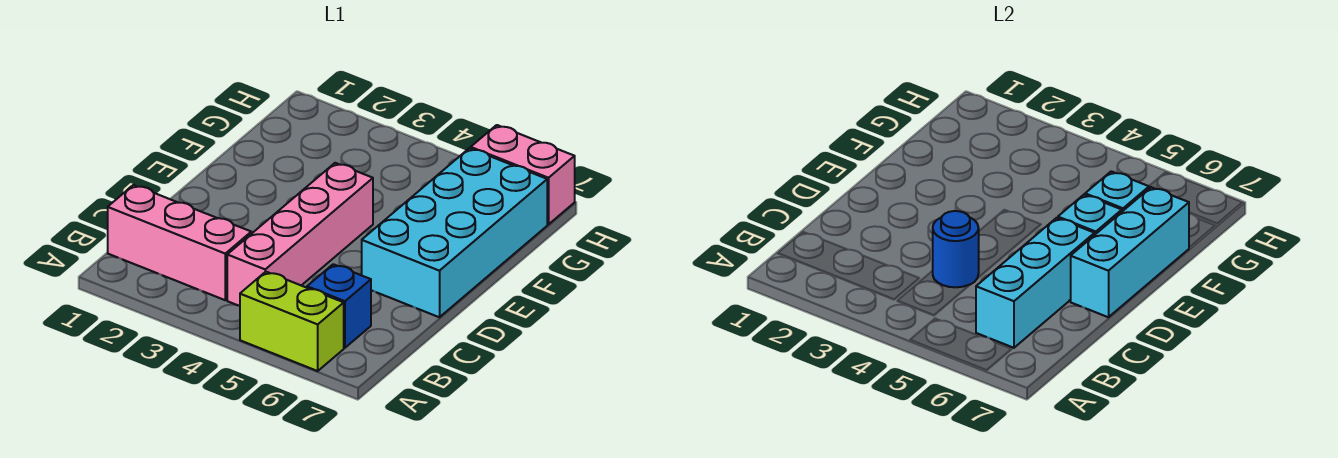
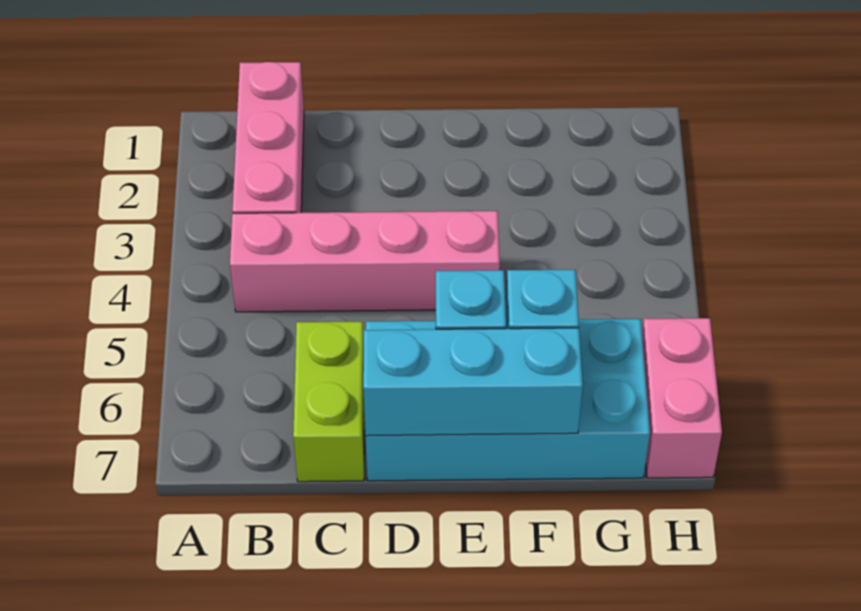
lime brick A5:A6 level 1 -> lime brick C6:C7 level 1
blue brick B6 level 1 -> none
cyan brick B6:D6 level 2 -> none
blue round brick C4 level 2 -> none

